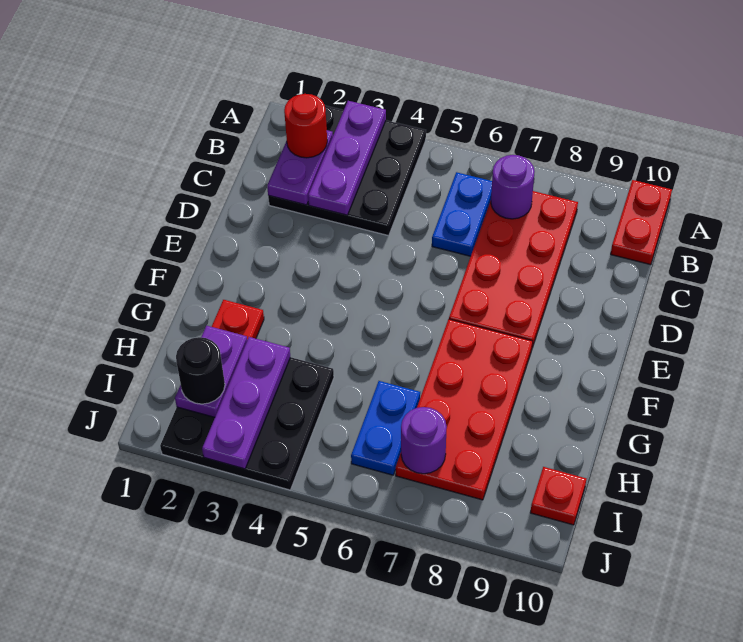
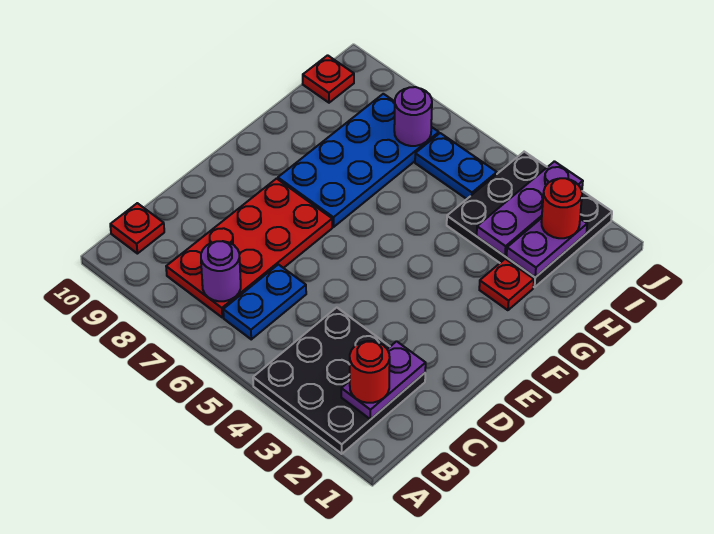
purple plate A3:C3 level 2 -> none
red plate A10:B10 level 1 -> red plate B10 level 1
red plate F7:I8 level 1 -> blue plate F7:I8 level 1
blue plate H6:I6 level 1 -> blue plate I5:I6 level 1
black round brick I2 level 3 -> red round brick I2 level 3

